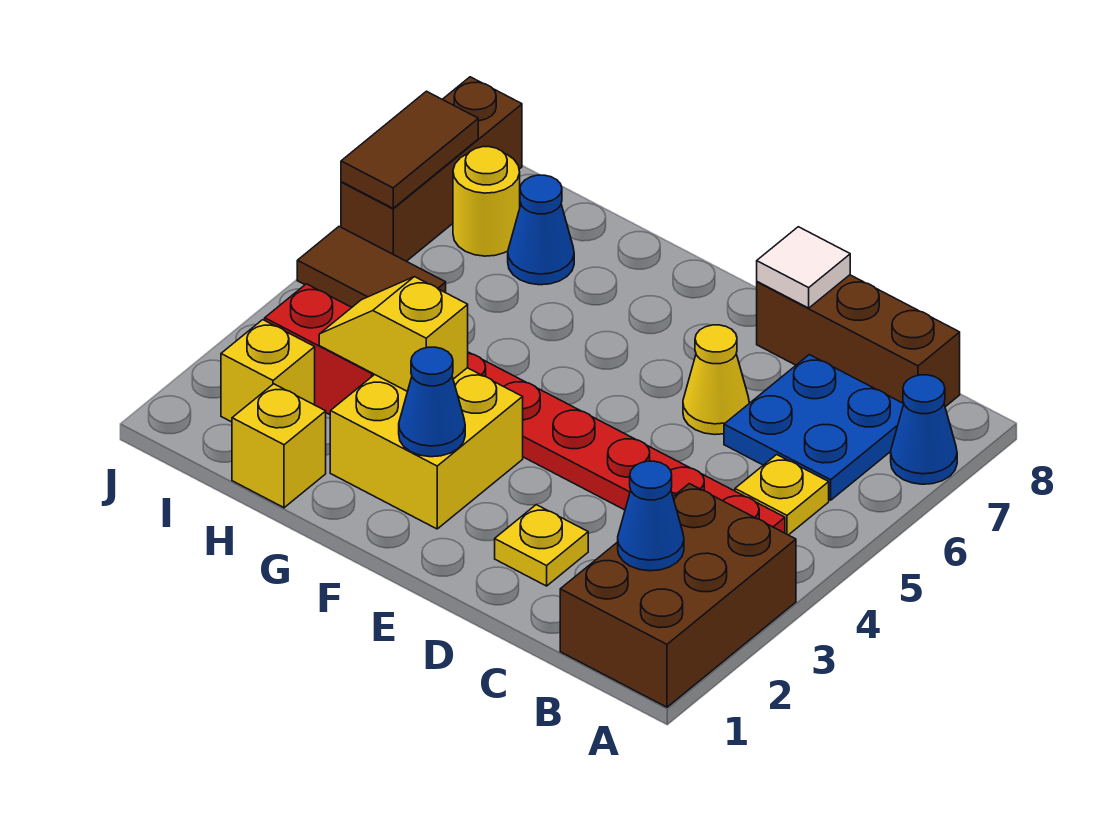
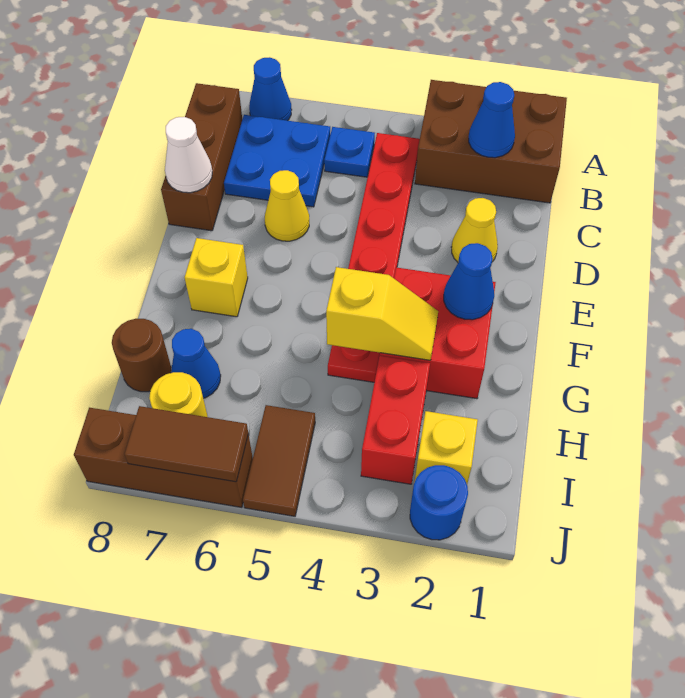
yellow plate B5 level 1 -> blue plate B5 level 1
yellow plate D2 level 1 -> yellow cone D2 level 1
white tile D8 level 2 -> white cone D8 level 2
yellow brick F2:G3 level 1 -> red brick F2:G3 level 1
yellow slope G3:H3 level 2 top G -> yellow slope G3:G4 level 2 top 4
yellow brick H1 level 1 -> yellow brick F7 level 1
none -> brown round brick H8 level 1
none -> blue round brick J2 level 1

